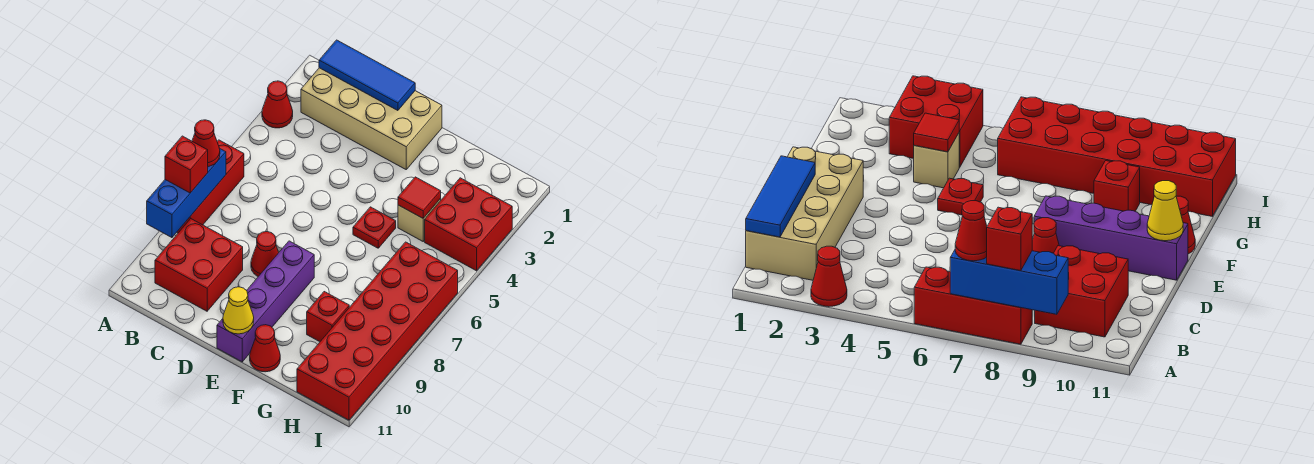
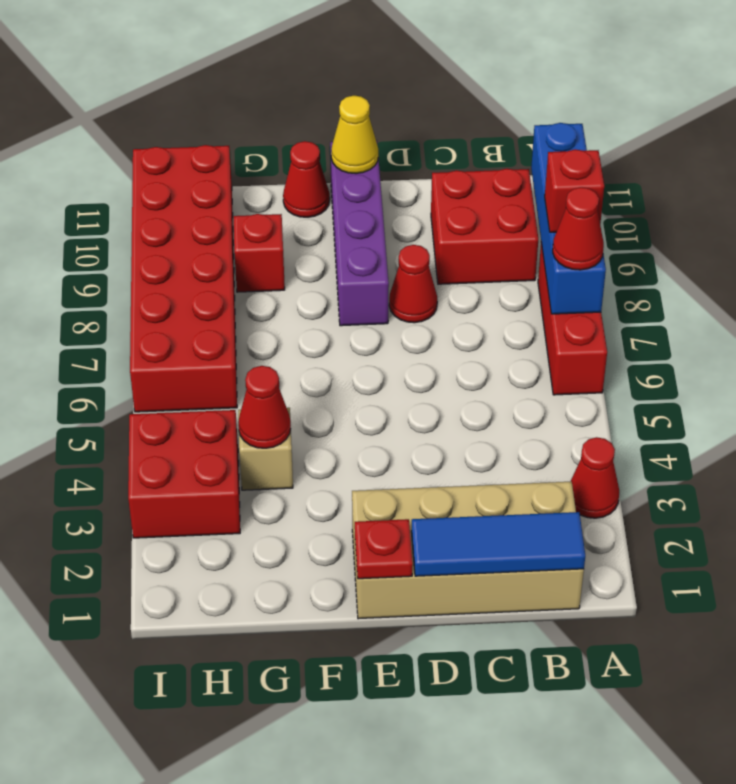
blue brick A7:A9 level 2 -> blue brick A7:A10 level 2
red plate F5 level 1 -> red plate E1 level 2
red tile G4 level 2 -> red cone G4 level 2

